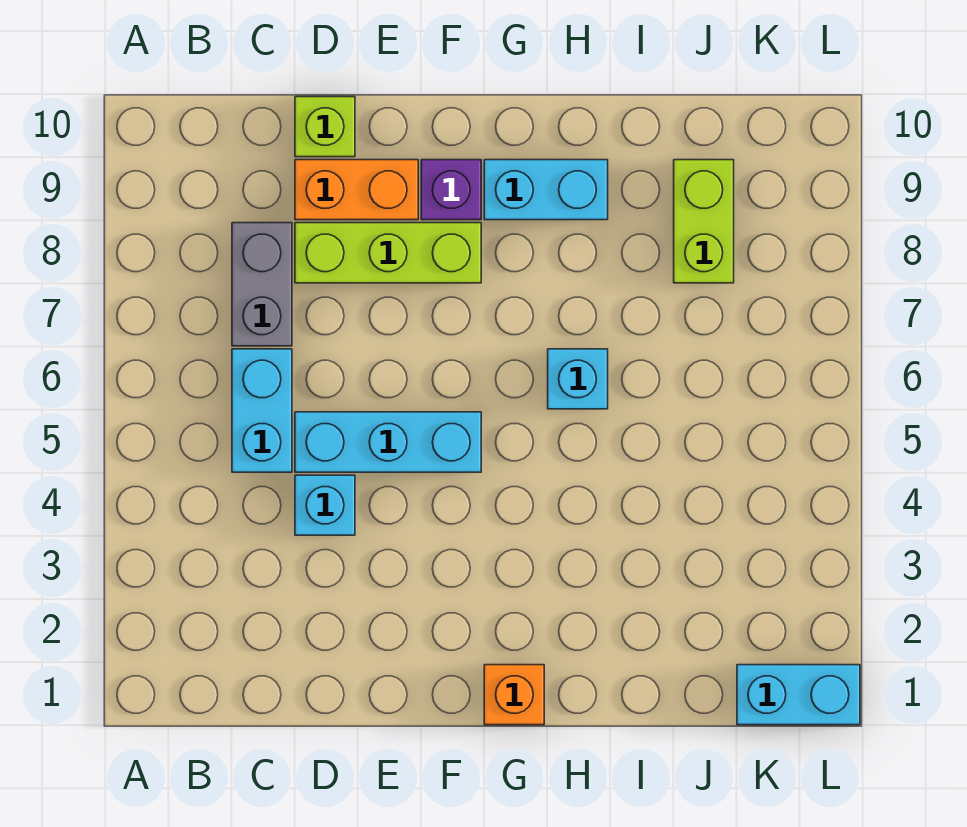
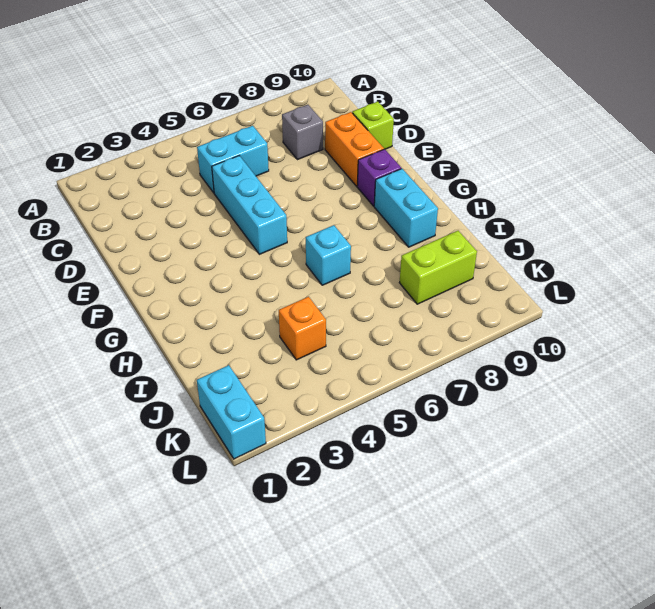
grey brick C7:C8 level 1 -> grey brick C8 level 1
cyan brick D4 level 1 -> none
lime brick D8:F8 level 1 -> none
orange brick G1 level 1 -> orange brick J4 level 1

